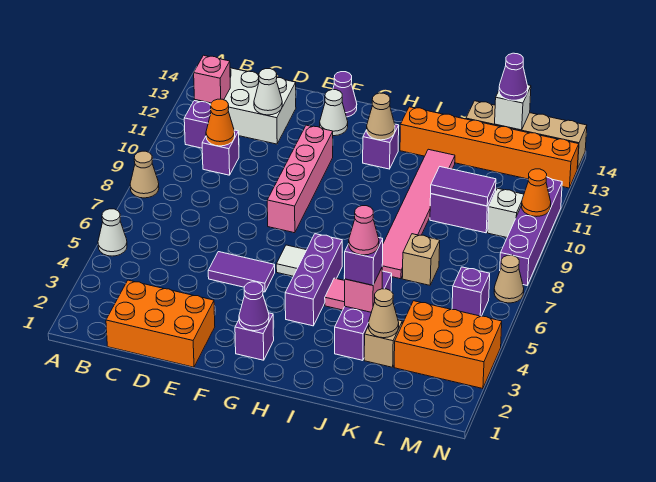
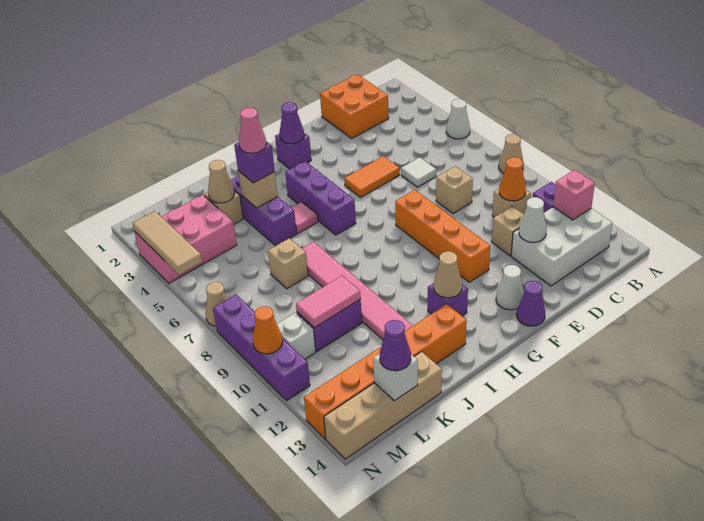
orange brick C1:E2 level 1 -> orange brick C1:D2 level 1
purple brick C10 level 1 -> tan brick C10 level 1
none -> tan brick D8 level 1
none -> tan brick D11 level 1
purple tile E5:F5 level 1 -> orange tile E5:F5 level 1
pink brick F8:F11 level 1 -> orange brick F8:F11 level 1
white tile G6 level 1 -> white tile D6 level 1
pink brick J4 level 2 -> tan brick J4 level 2
purple tile K10:L10 level 2 -> pink tile K10:L10 level 2
orange brick L3:N4 level 1 -> pink brick L3:N4 level 1
purple brick M6 level 1 -> none
none -> tan tile N3:N5 level 2

